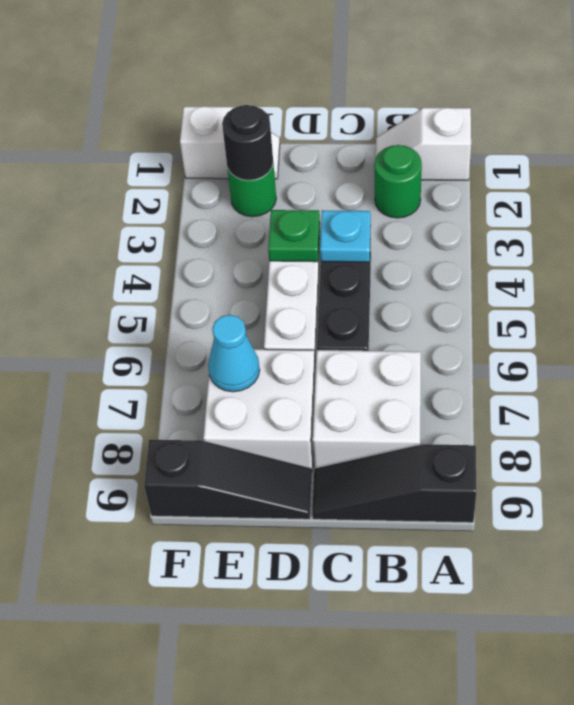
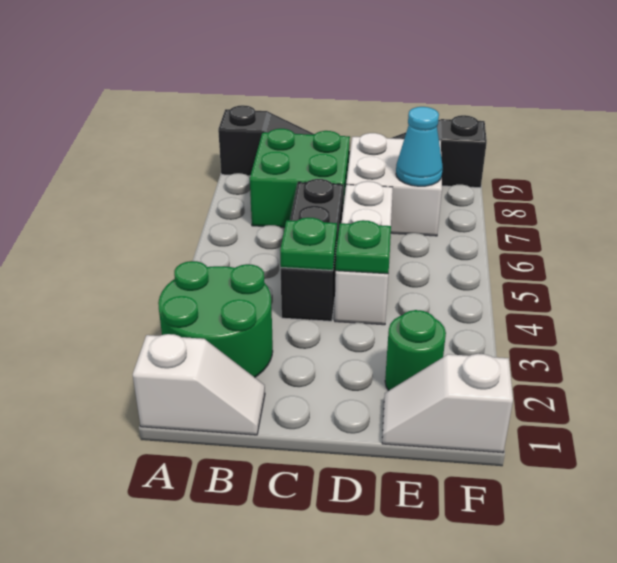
green round brick B2 level 1 -> green round brick A2:B3 level 1
white brick B7:C8 level 1 -> green brick B7:C8 level 1
cyan plate C4 level 2 -> green plate C4 level 2
black round brick E2 level 2 -> none

